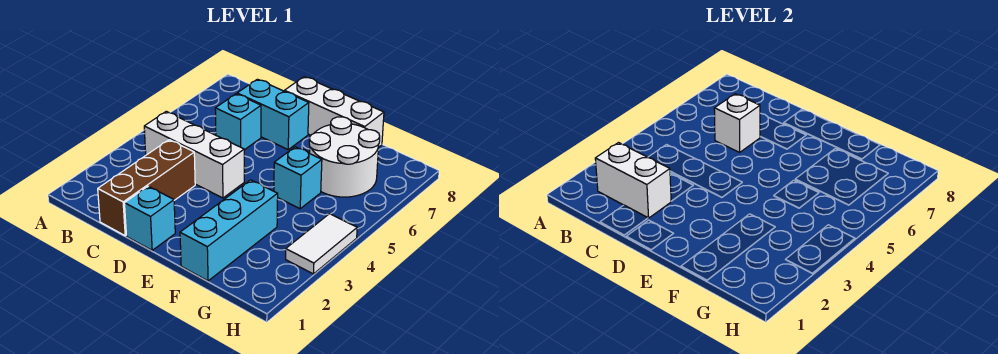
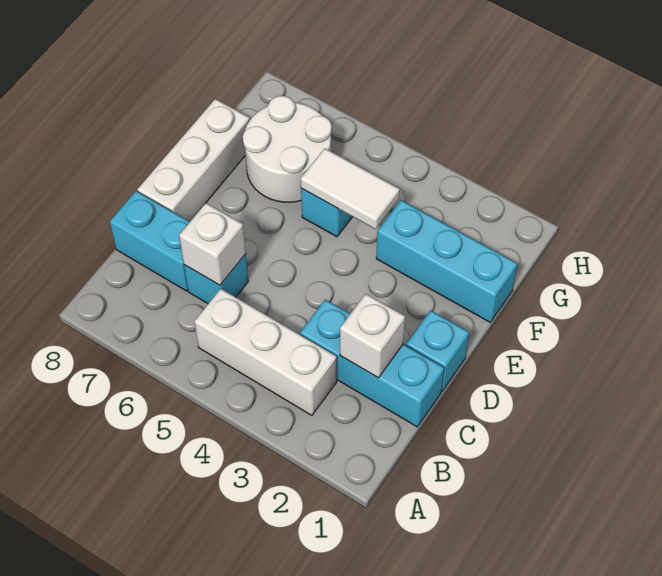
white brick B2:C2 level 2 -> white brick C2 level 2
white brick B4:D4 level 1 -> white brick B3:B5 level 1
brown brick C1:C3 level 1 -> cyan brick C1:C3 level 1
cyan brick C7:D7 level 1 -> cyan brick C7:C8 level 1
white tile H3:H4 level 1 -> white tile F4:F5 level 2

